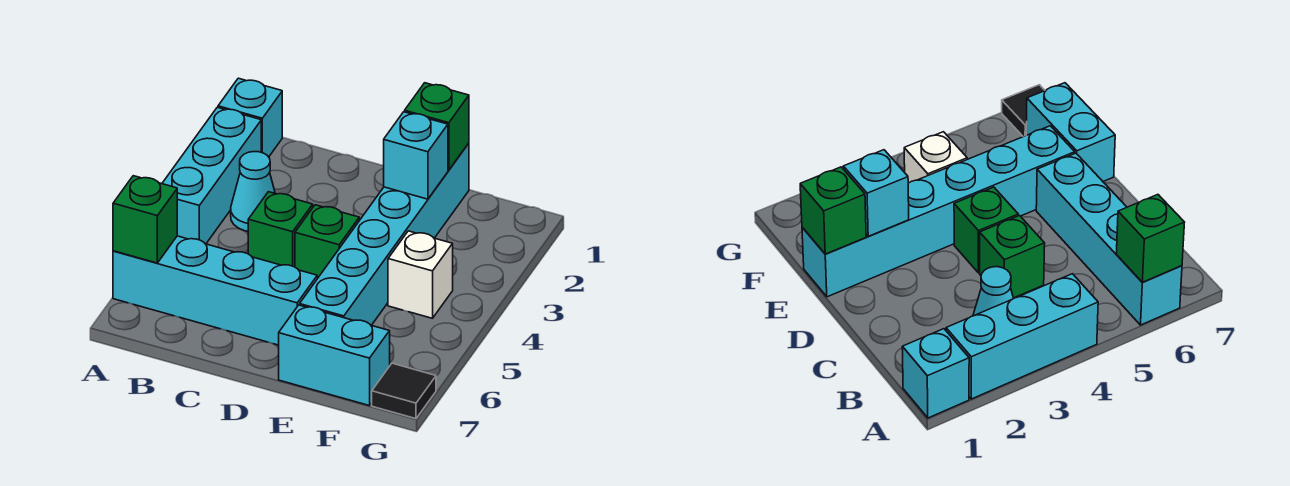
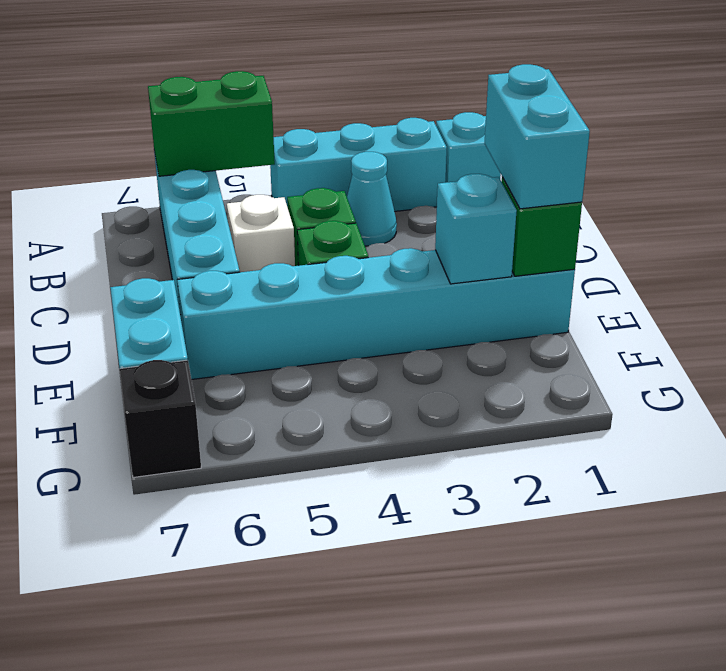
green brick A6 level 2 -> green brick A5:A6 level 2
none -> cyan brick D1:E1 level 3
white brick F4 level 1 -> white brick C5 level 1
black tile G7 level 1 -> black brick G7 level 1

